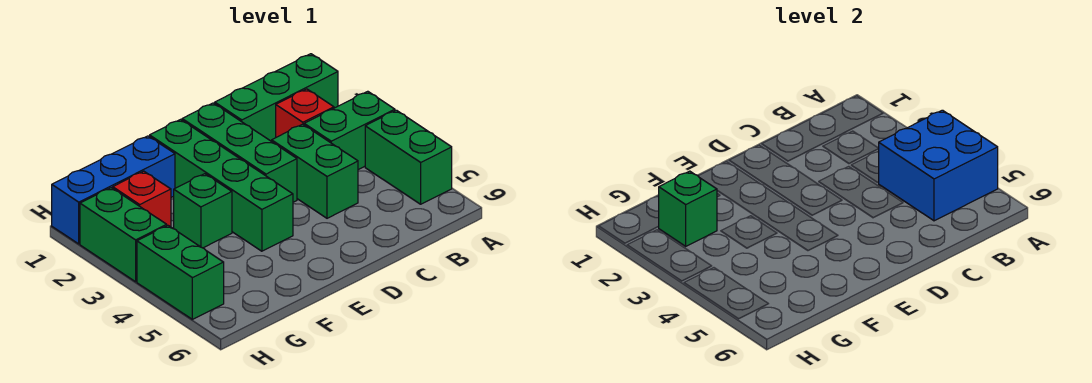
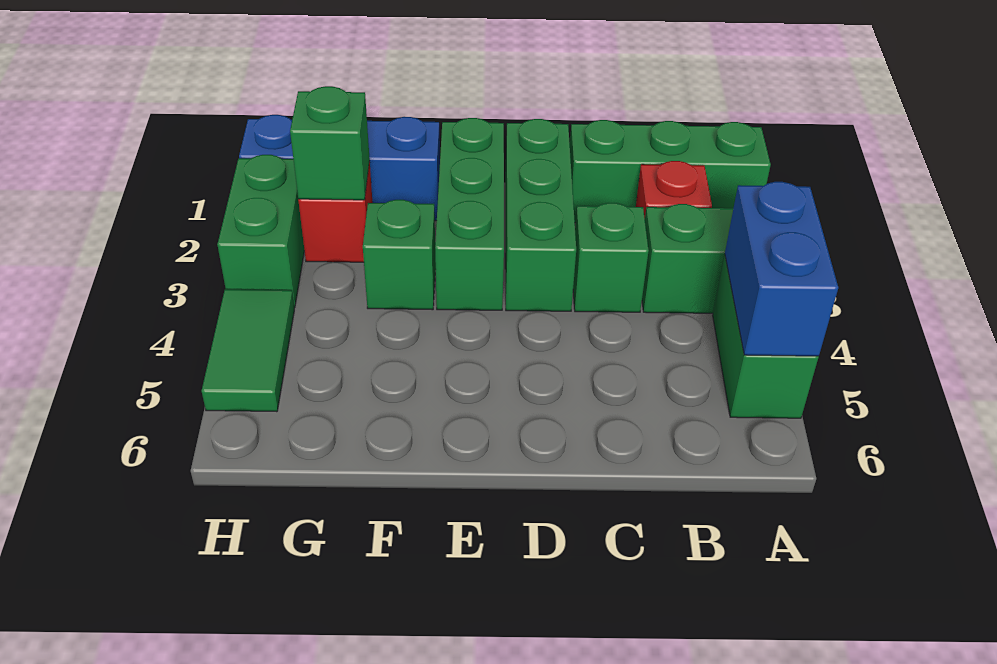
blue brick A4:B5 level 2 -> blue brick A4:A5 level 2
green brick C3:C4 level 1 -> green brick C3 level 1
green brick E1:E4 level 1 -> green brick E1:E3 level 1
green brick H4:H5 level 1 -> green tile H4:H5 level 1

